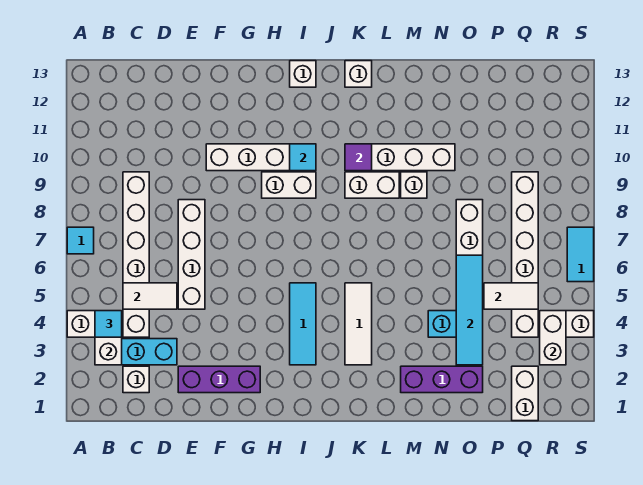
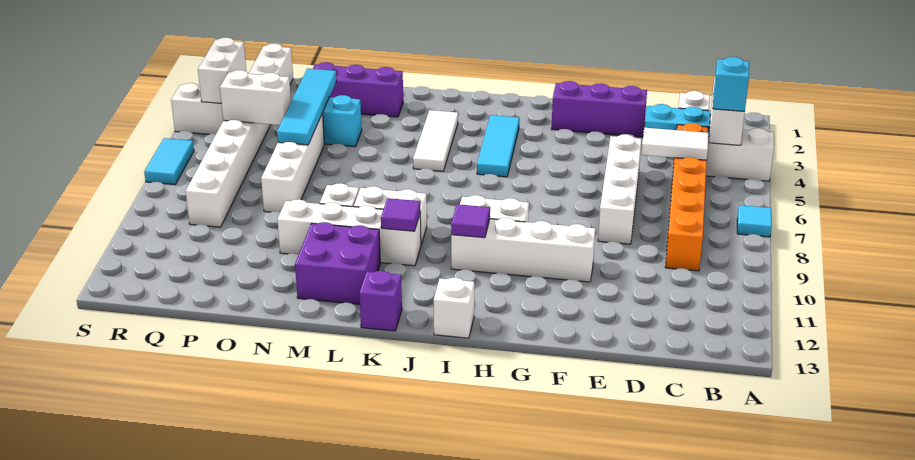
cyan tile B4 level 3 -> cyan brick B4 level 3
white brick C4:C9 level 1 -> orange brick C4:C9 level 1
cyan tile I10 level 2 -> purple tile I10 level 2
white brick K13 level 1 -> purple brick K13 level 1
none -> purple brick L11:M12 level 1
white tile P5:Q5 level 2 -> white brick P5:Q5 level 2

